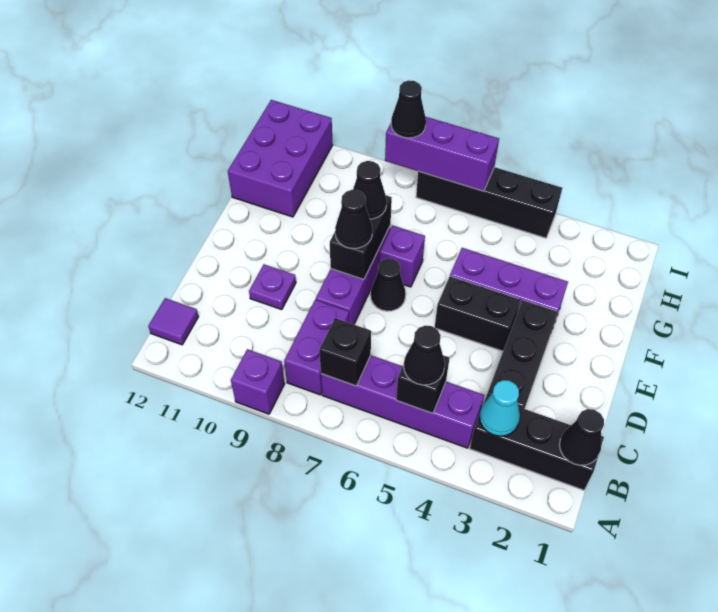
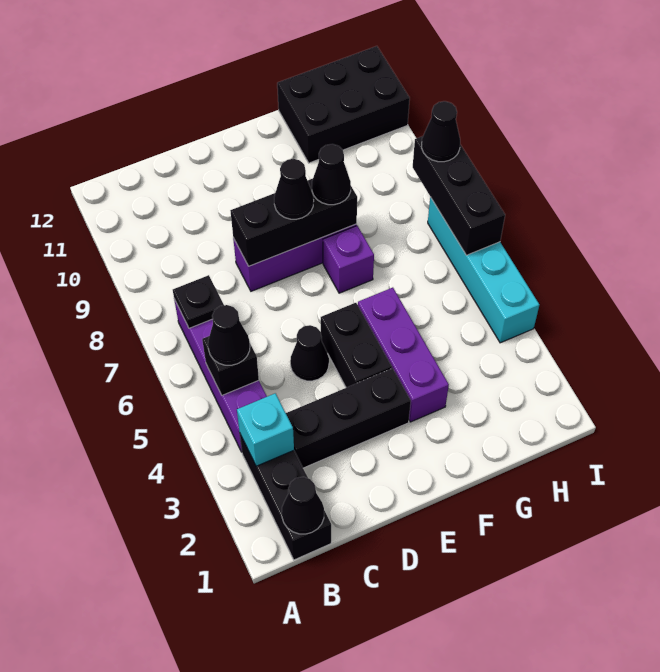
purple brick A9 level 1 -> none
cyan cone B3 level 2 -> cyan brick B3 level 2
black brick B7 level 2 -> black plate B7 level 2
purple brick B8:C8 level 1 -> none
purple tile B12 level 1 -> none
purple plate D10 level 1 -> none
black cone E7 level 1 -> black cone D5 level 1
black brick E8:F8 level 2 -> black brick D8:F8 level 2
purple brick G11:I12 level 1 -> black brick G11:I12 level 1
black brick I4:I7 level 1 -> cyan brick I4:I7 level 1
purple brick I6:I8 level 2 -> black brick I6:I8 level 2

